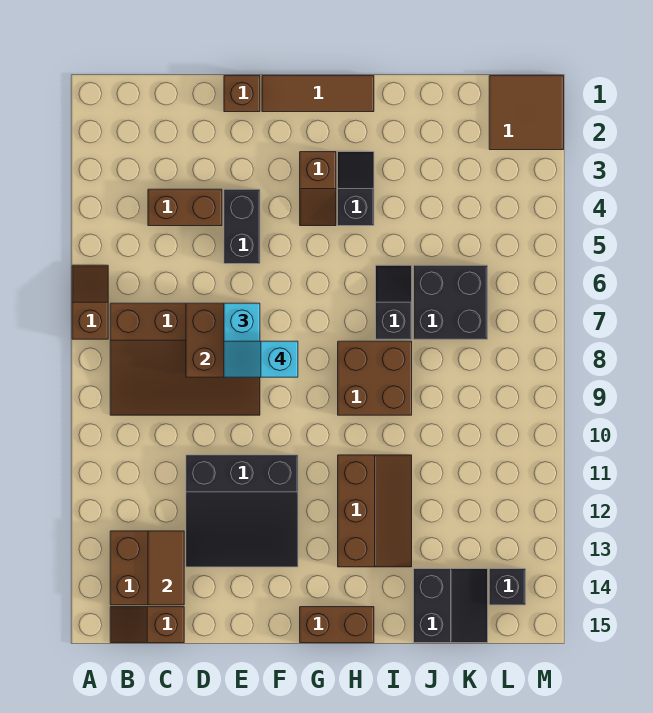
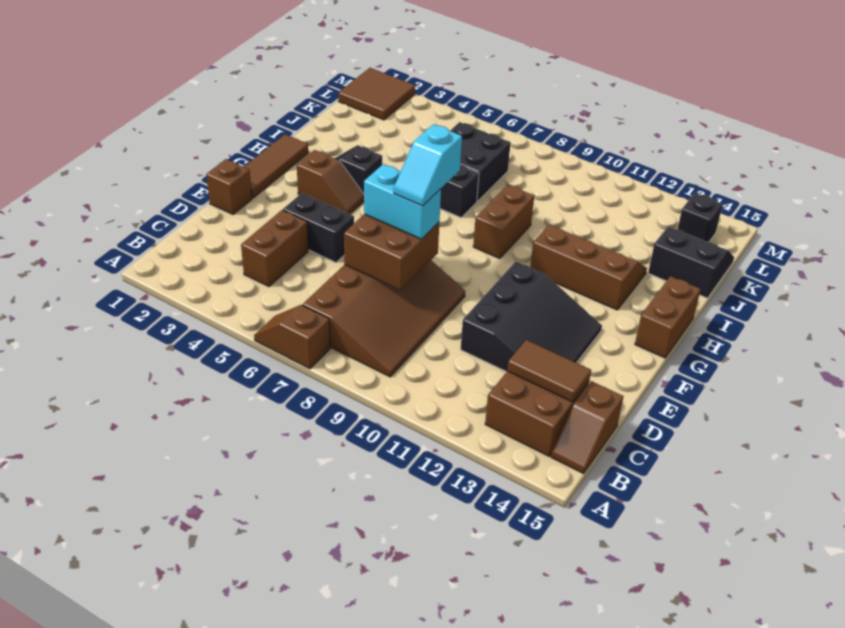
brown brick H8:I9 level 1 -> brown brick H9:I9 level 1

